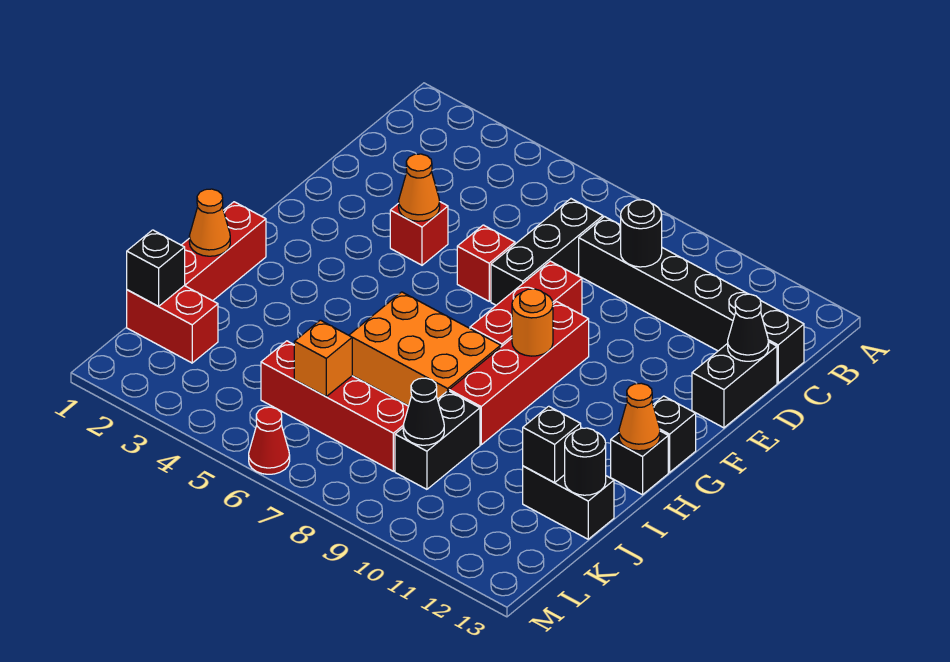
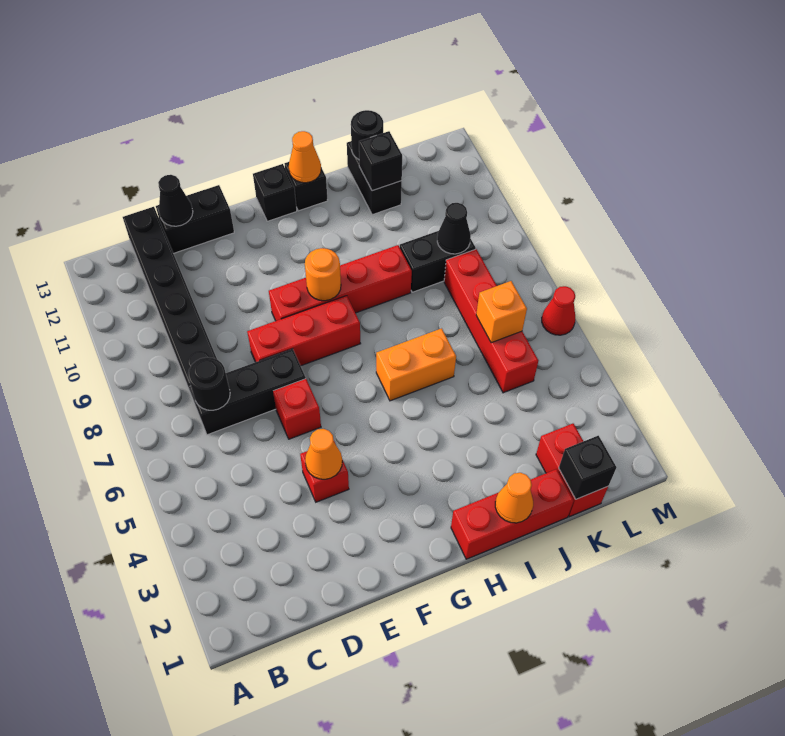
black round brick C9 level 2 -> black round brick C7 level 2
orange brick H6:I8 level 1 -> orange brick H6:I6 level 1

